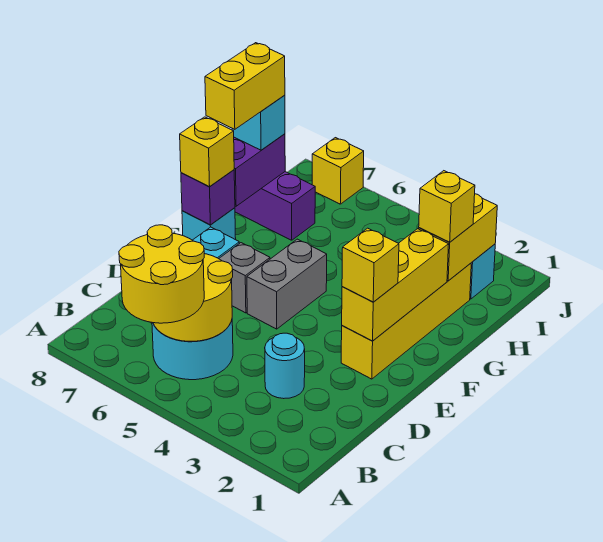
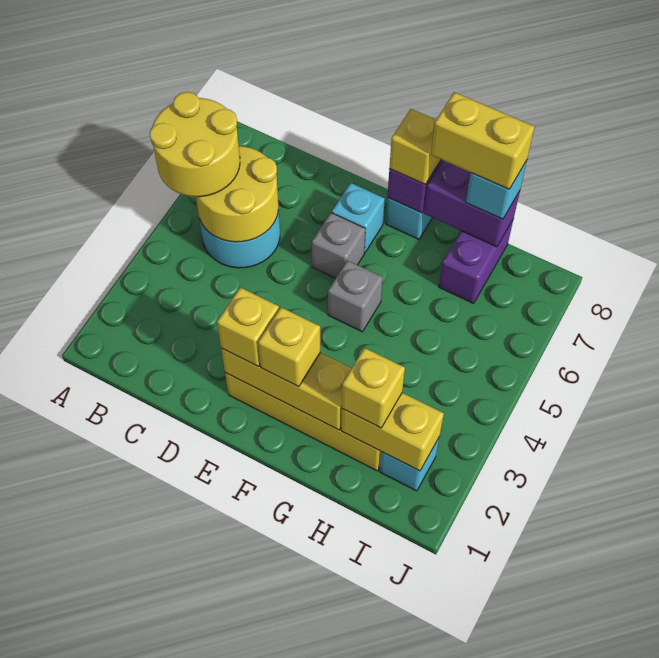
cyan round brick C3 level 1 -> none
grey brick E5:F5 level 1 -> grey brick F5 level 1
yellow brick J7 level 1 -> yellow brick F2 level 3

